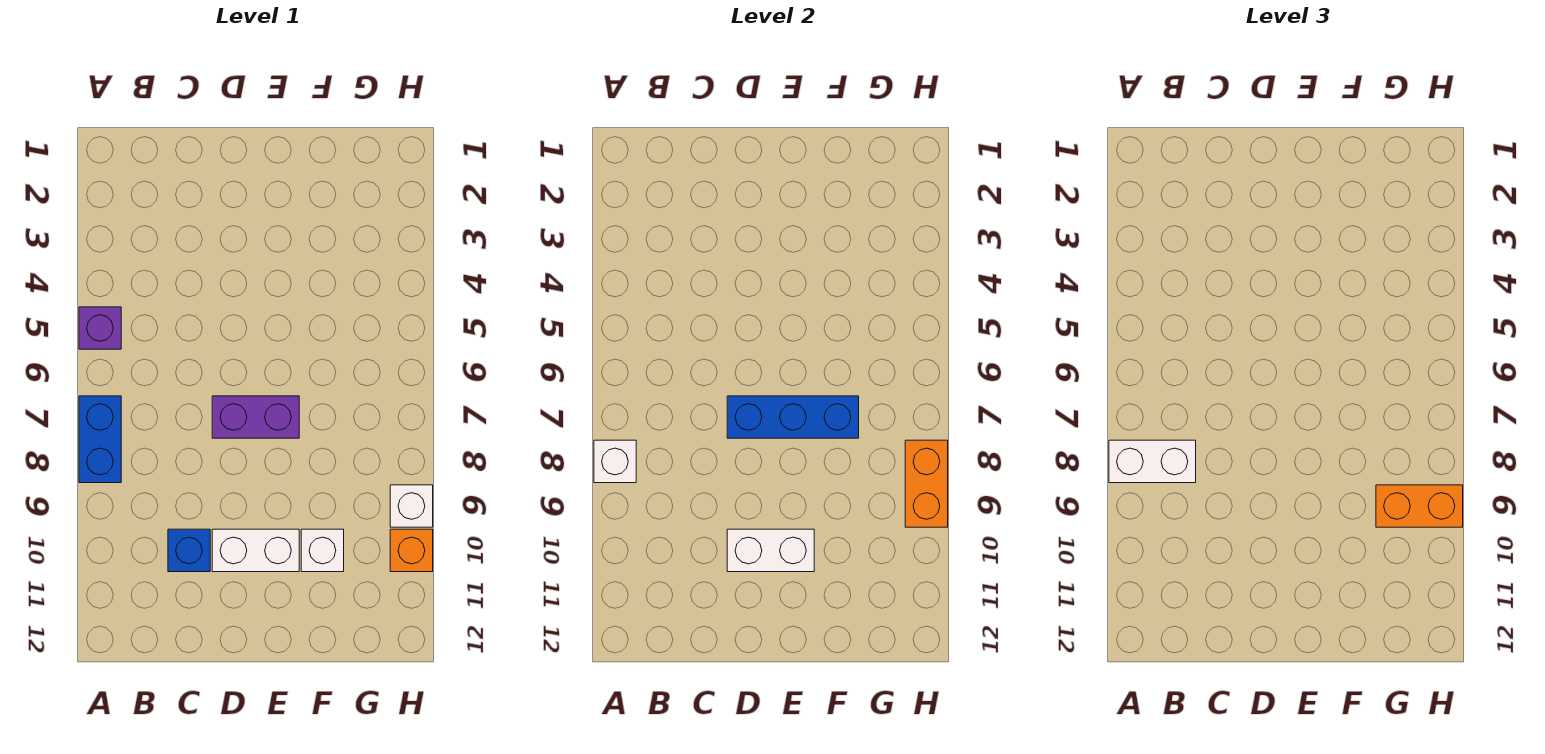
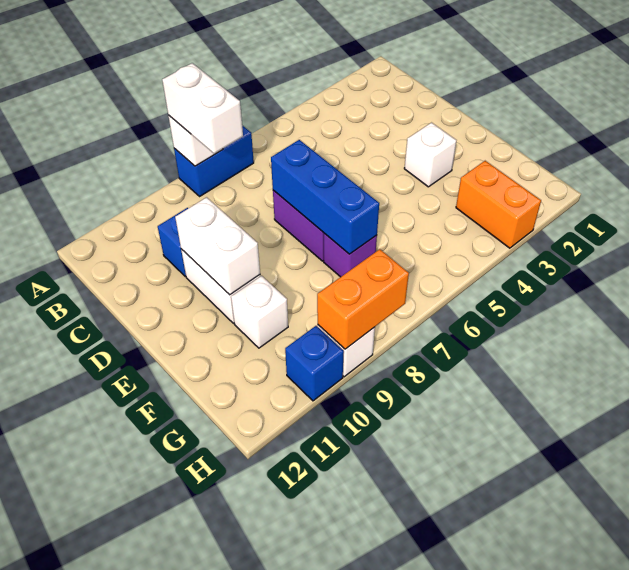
purple brick A5 level 1 -> purple brick F7 level 1
none -> white brick E3 level 1
orange brick G9:H9 level 3 -> orange brick G3:H3 level 1
orange brick H10 level 1 -> blue brick H10 level 1

